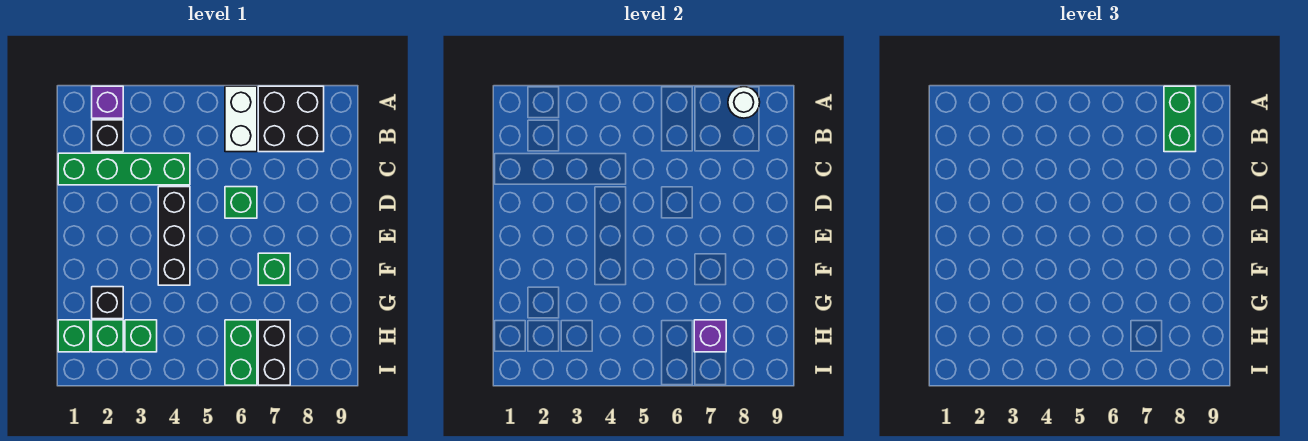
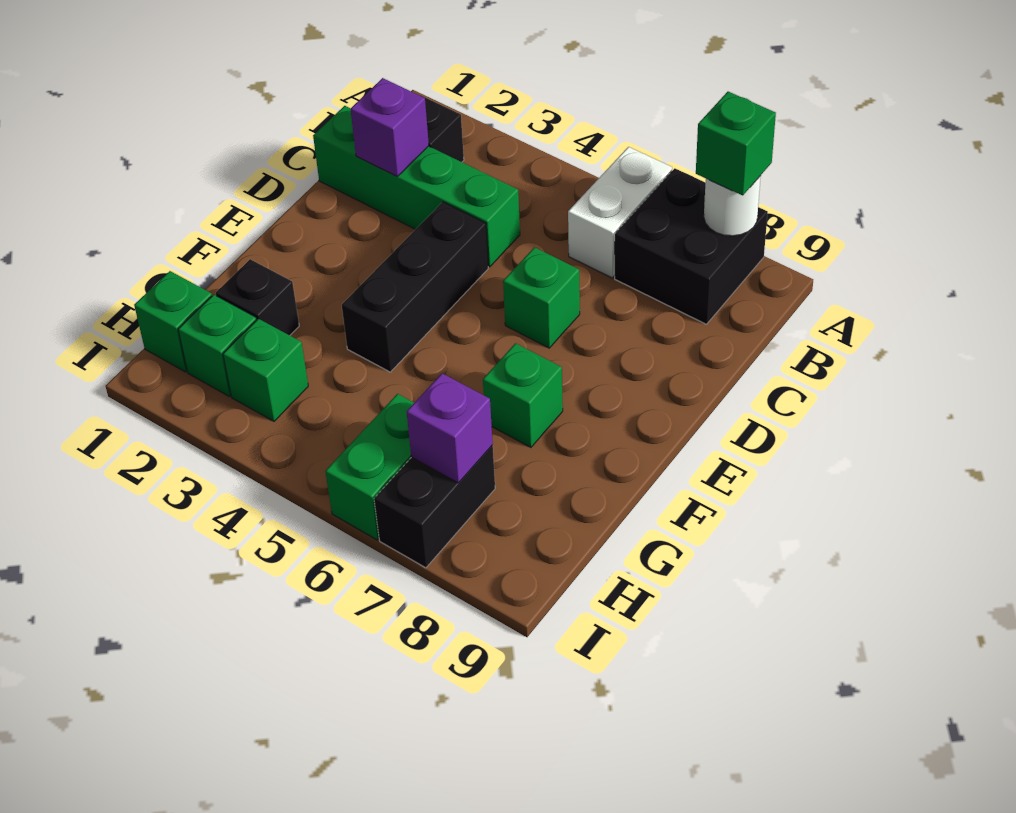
purple brick A2 level 1 -> purple brick C2 level 2
green brick A8:B8 level 3 -> green brick A8 level 3

